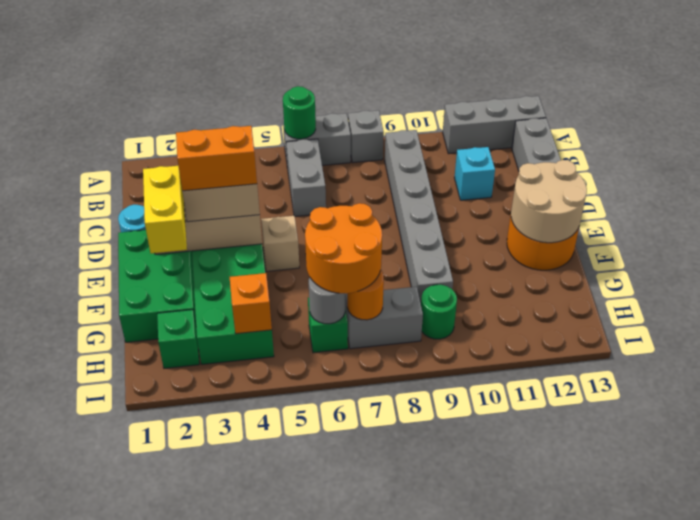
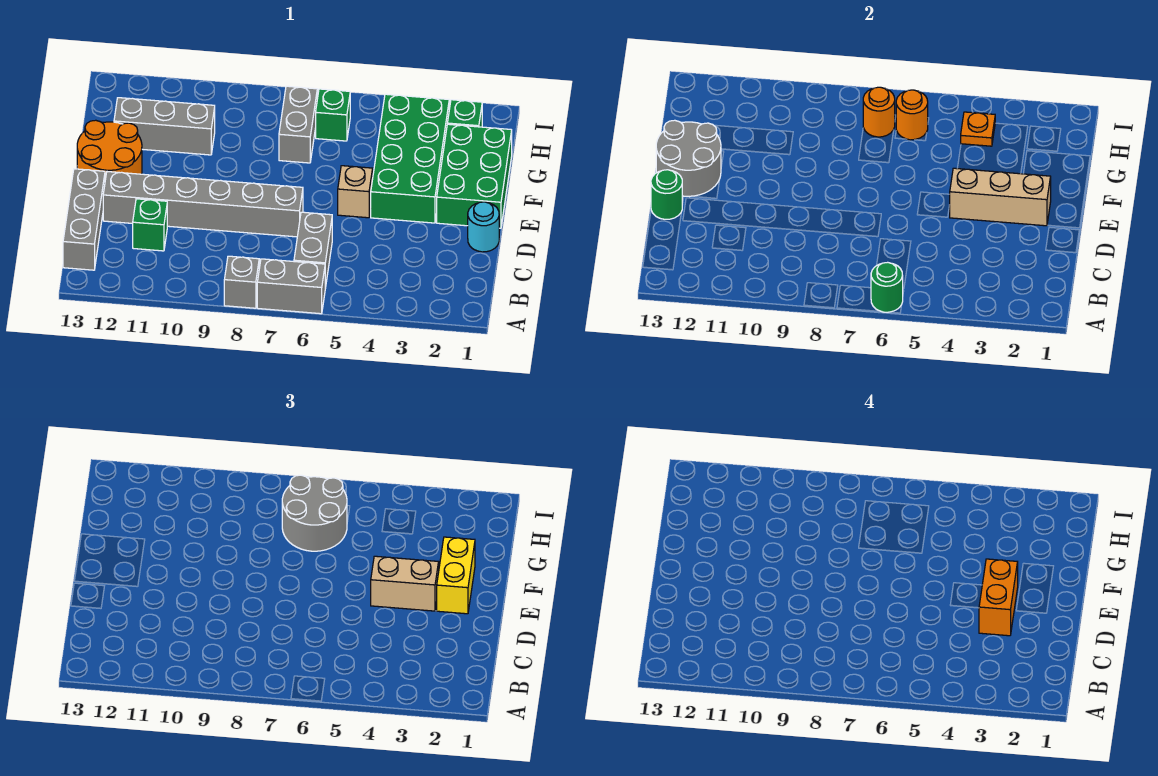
grey brick A11:A13 level 1 -> grey brick G10:G12 level 1
grey brick B9:G9 level 1 -> grey brick D7:D12 level 1
cyan brick C11 level 1 -> green brick C11 level 1
orange brick E3:E4 level 4 -> orange brick D3:E3 level 4
tan round brick E12:F13 level 2 -> grey round brick E12:F13 level 2
orange round brick G6:H7 level 3 -> grey round brick G6:H7 level 3
orange brick H4 level 2 -> orange plate H4 level 2
grey round brick H6 level 2 -> orange round brick H6 level 2
grey brick H7:H8 level 1 -> grey brick G7:H7 level 1
green round brick H9 level 1 -> green round brick D13 level 2

